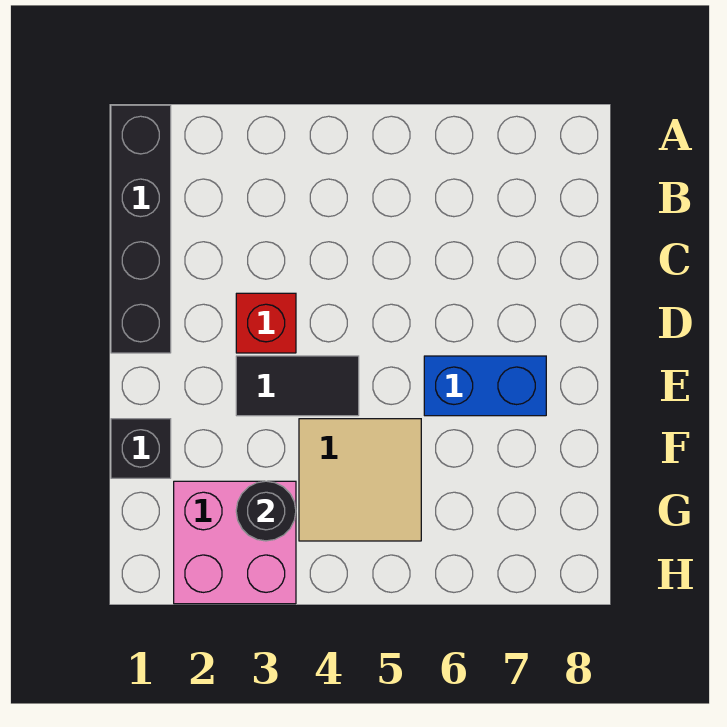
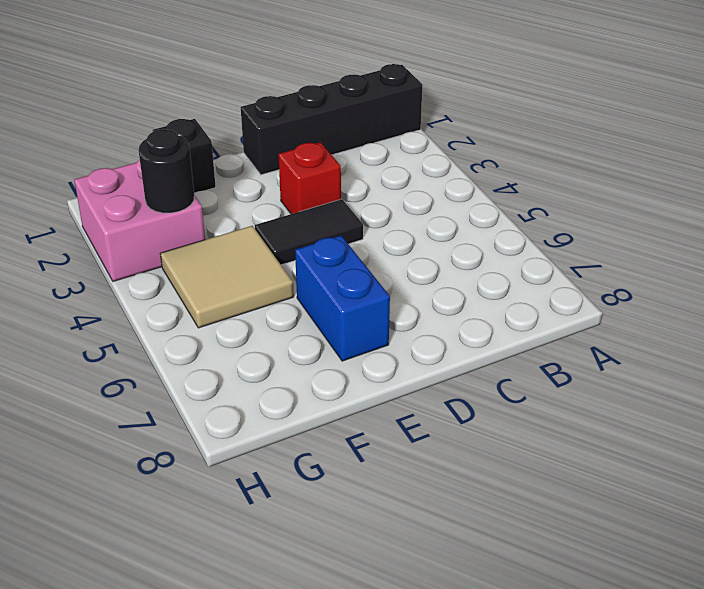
black tile E3:E4 level 1 -> black tile D4:E4 level 1

